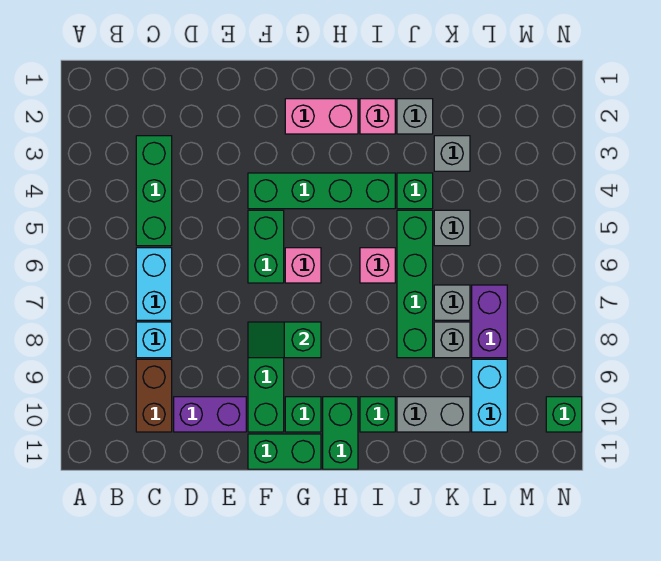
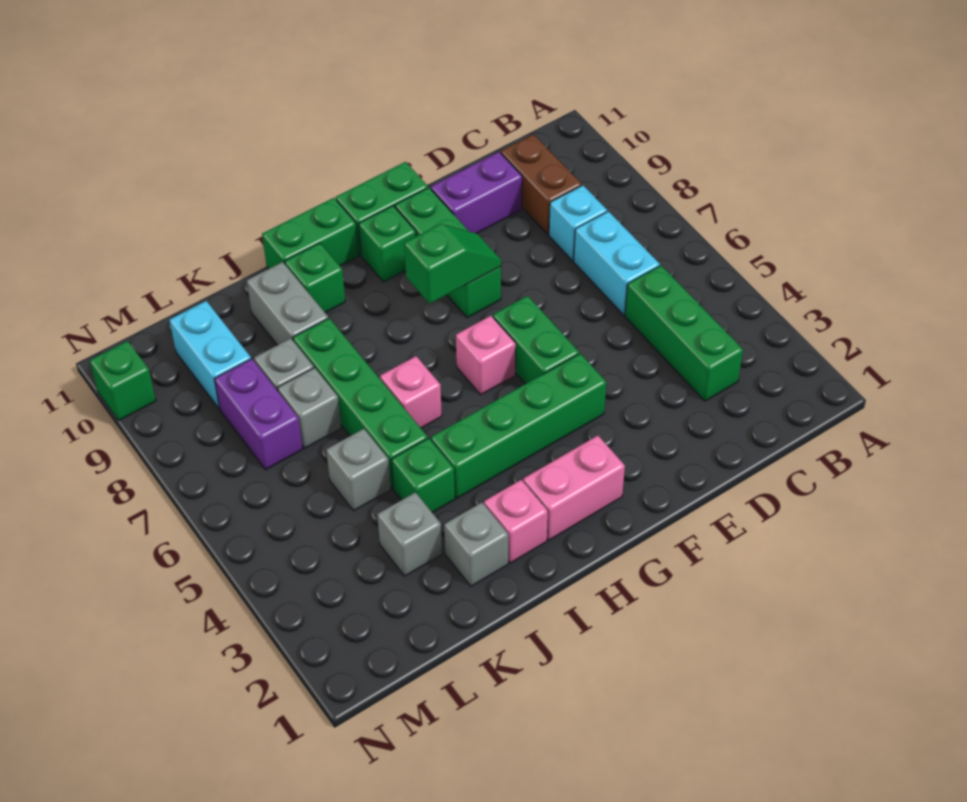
green brick H10:H11 level 1 -> green brick H11:I11 level 1
grey brick J10:K10 level 1 -> grey brick J9:J10 level 1

